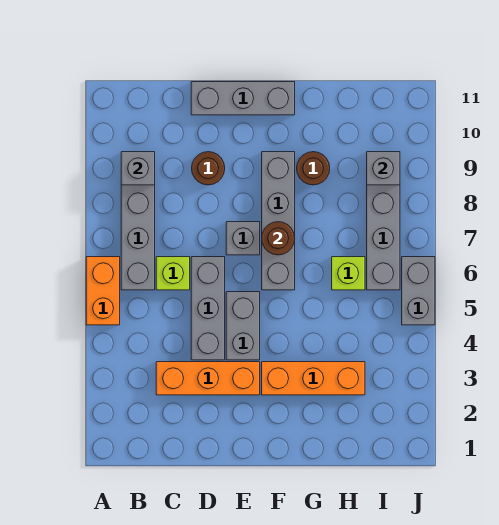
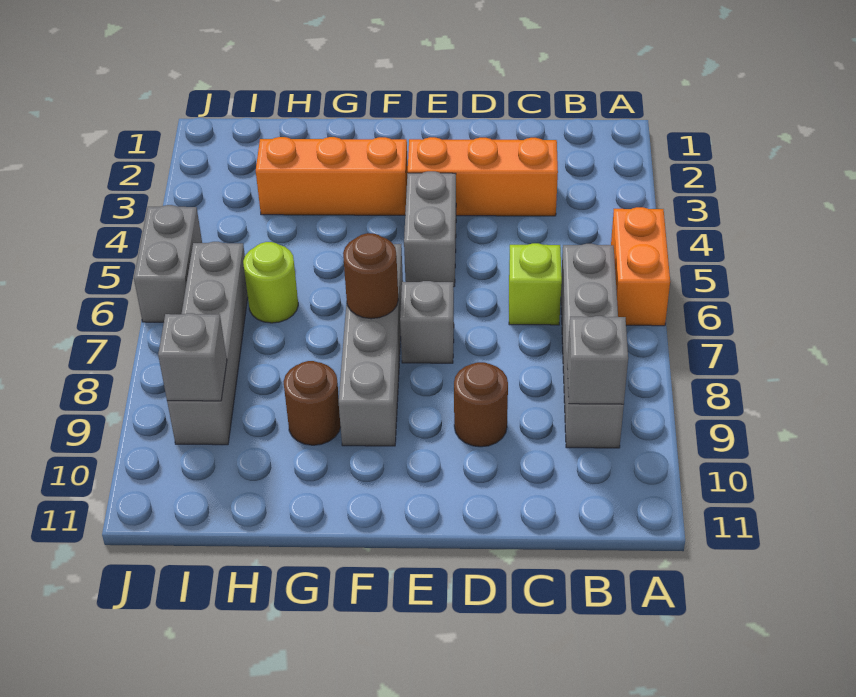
grey brick D4:D6 level 1 -> none
grey brick D11:F11 level 1 -> none
lime brick H6 level 1 -> lime round brick H6 level 1

